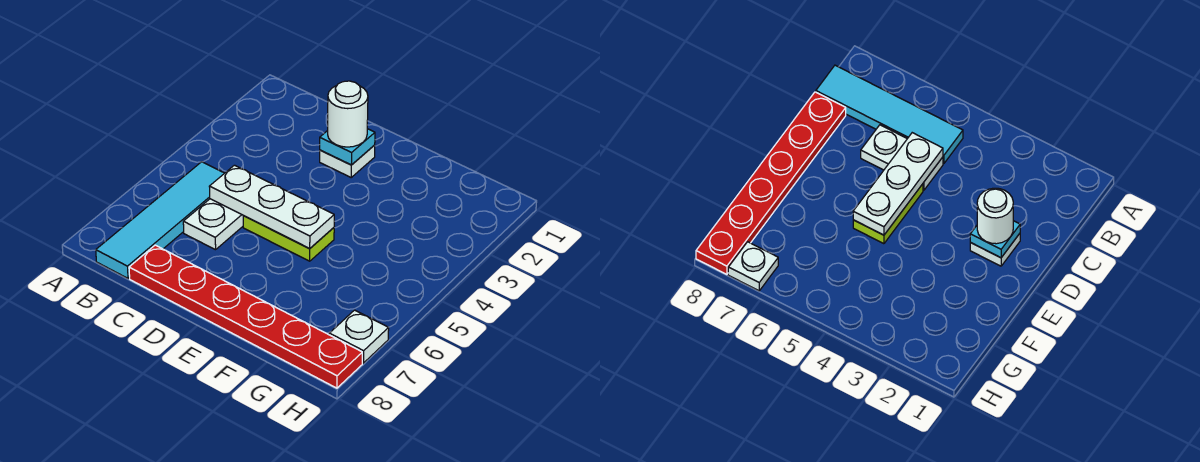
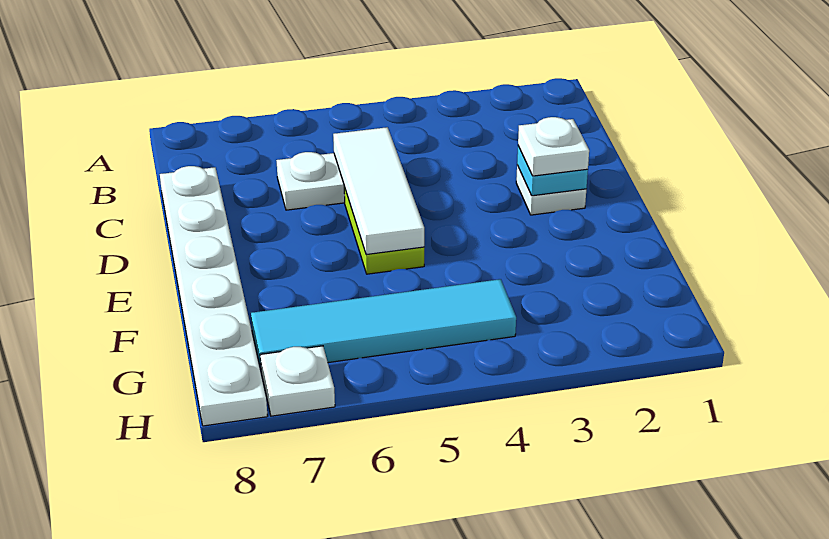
cyan tile B5:B8 level 1 -> cyan tile G4:G7 level 1
white plate C5:E5 level 2 -> white tile C5:E5 level 2
red plate C8:H8 level 1 -> white plate C8:H8 level 1
white round brick D2 level 3 -> white plate D2 level 3

